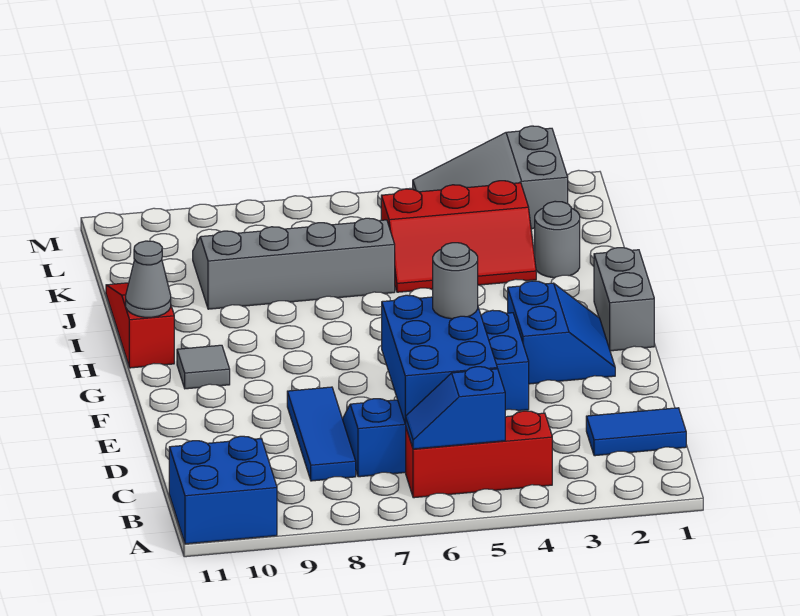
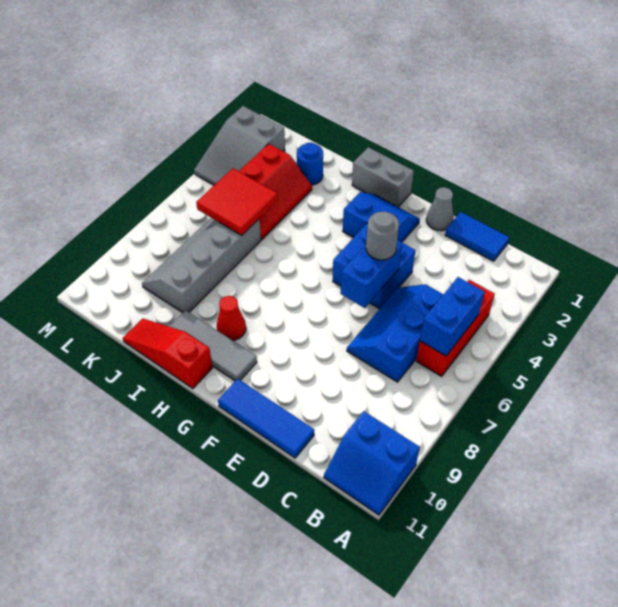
blue brick A10:B11 level 1 -> blue slope A10:B11 level 1 top 10
blue slope B5:B6 level 2 top 5 -> blue brick B5:B6 level 2
blue tile C1:C2 level 1 -> blue tile C1:D1 level 1
blue brick C5:E6 level 2 -> blue brick E5:E6 level 2
blue tile C8:E8 level 1 -> blue tile D11:F11 level 1
grey tile G10 level 1 -> grey tile G10:I10 level 1
none -> red cone H9 level 1
grey cone H11 level 2 -> grey cone E1 level 1
grey round brick J2 level 1 -> blue round brick J2 level 1
none -> red tile J5:K6 level 2

